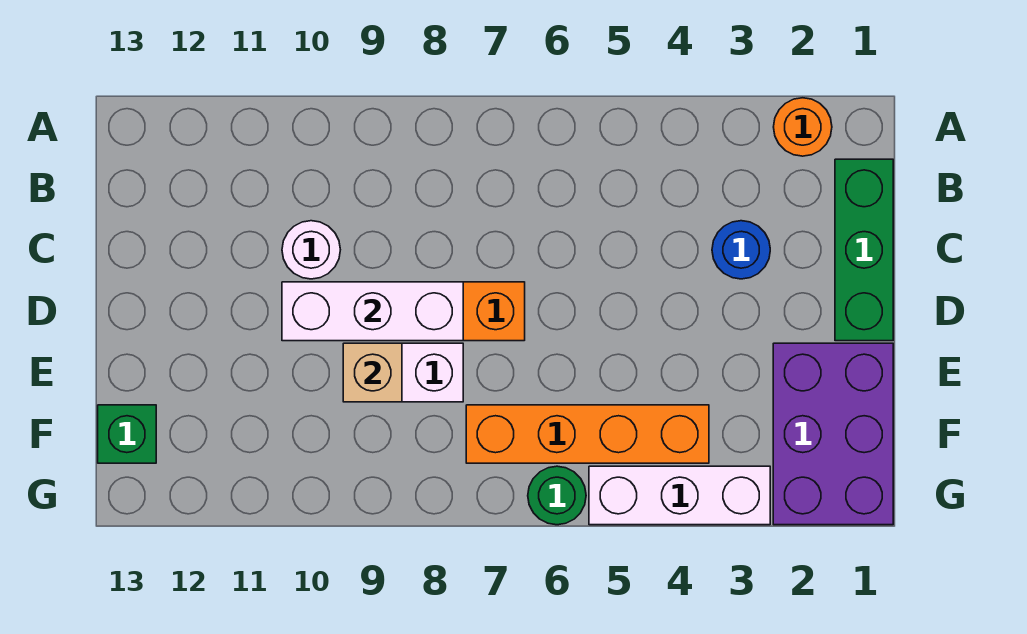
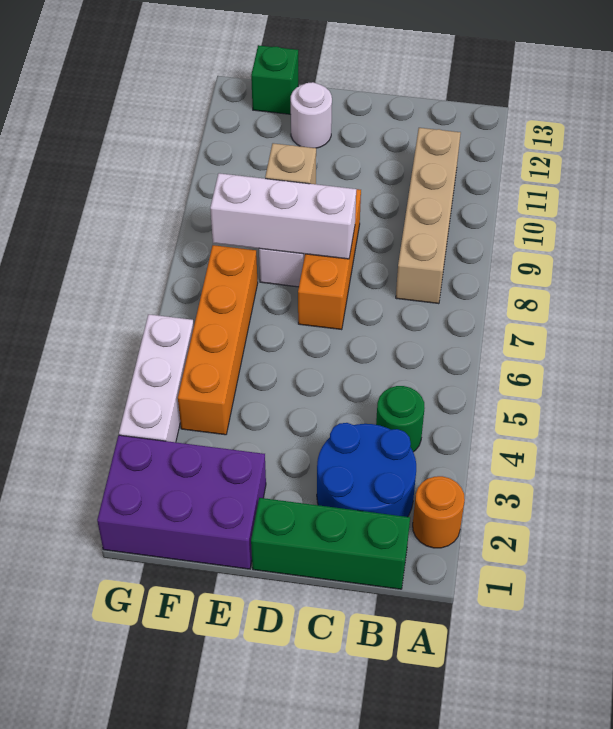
none -> tan brick B8:B11 level 1
blue round brick C3 level 1 -> blue round brick B2:C3 level 1
white round brick C10 level 1 -> white round brick E12 level 1
white brick D8:D10 level 2 -> white brick D8:F8 level 2
green round brick G6 level 1 -> green round brick B4 level 1

